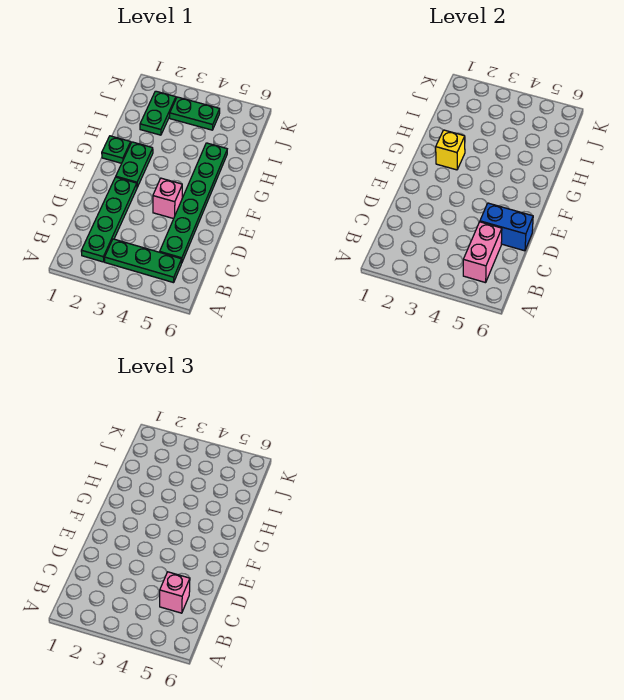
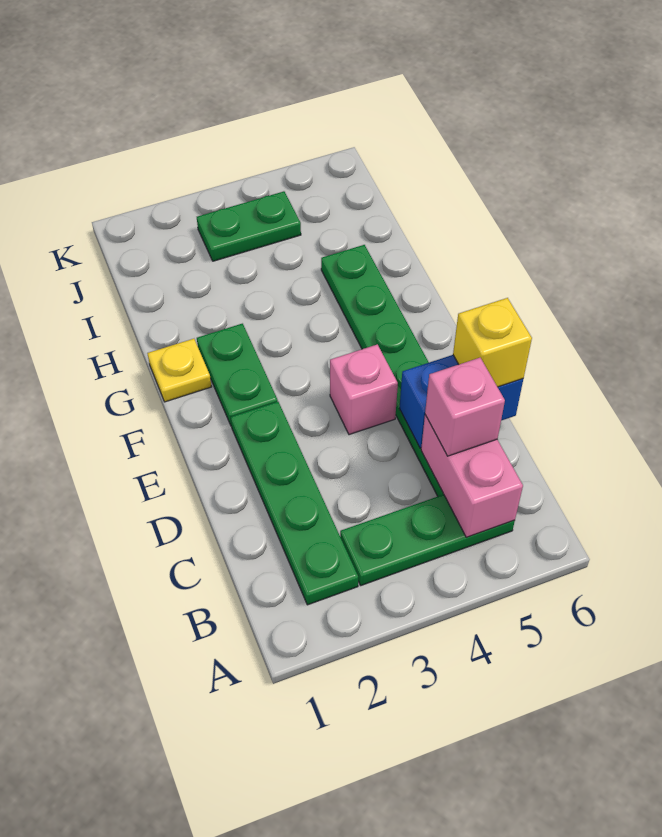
green plate G1 level 1 -> yellow plate G1 level 1
yellow brick G2 level 2 -> yellow brick D6 level 3
green plate I2:J2 level 1 -> none

